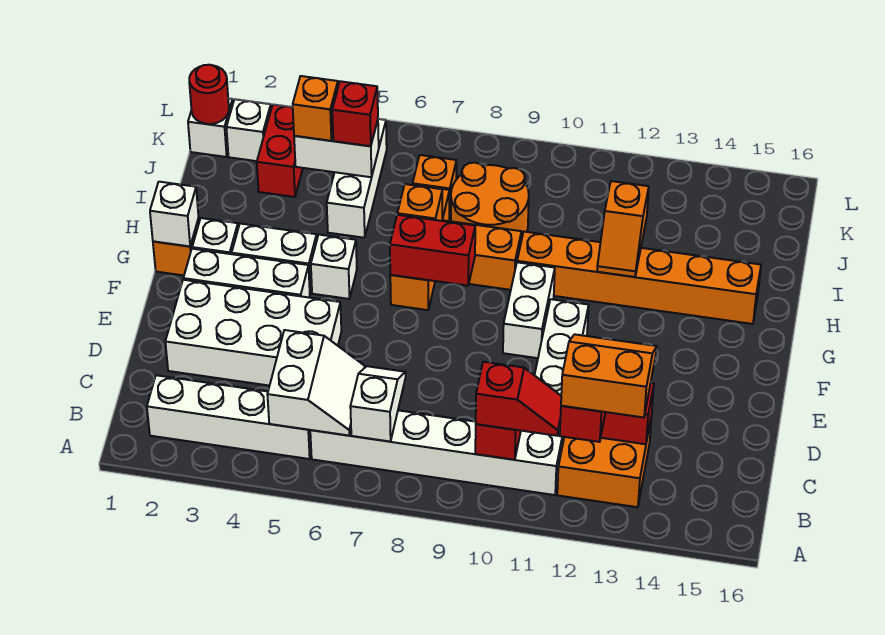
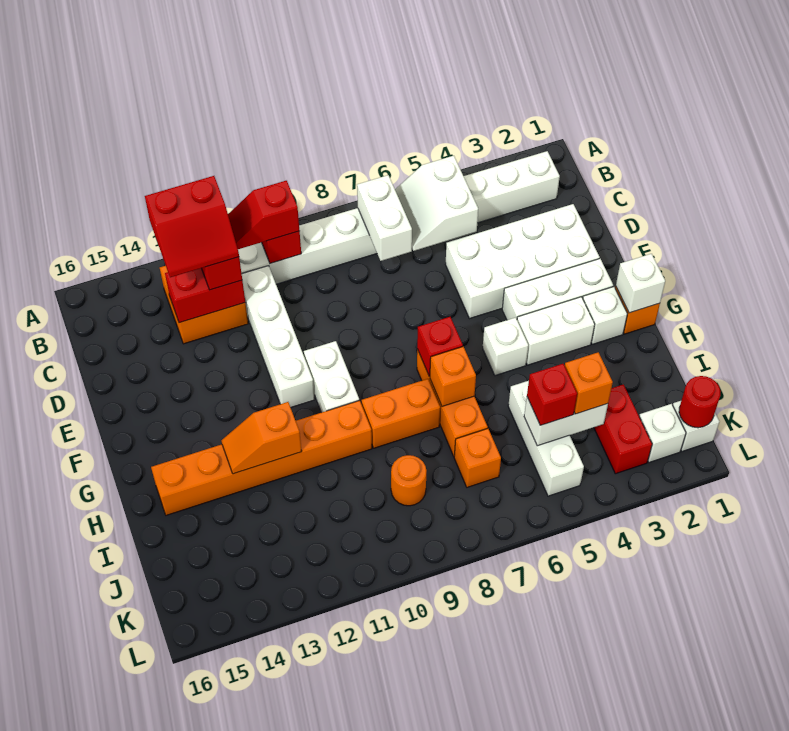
white slope B7:C7 level 2 top B -> white brick B7:C7 level 2
orange slope B12:C13 level 4 top B -> red slope B12:C13 level 4 top B
red brick G7:G8 level 2 -> red brick G7 level 2
orange slope H12:I12 level 2 top I -> orange slope H12:H13 level 2 top 12
orange round brick I8:J9 level 1 -> orange round brick J9 level 1

